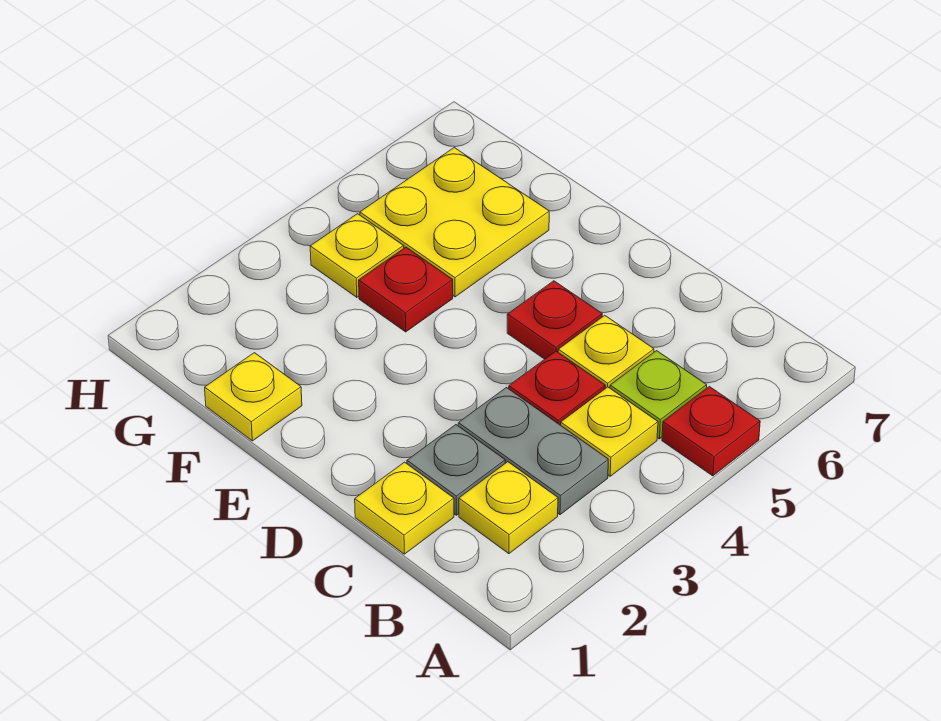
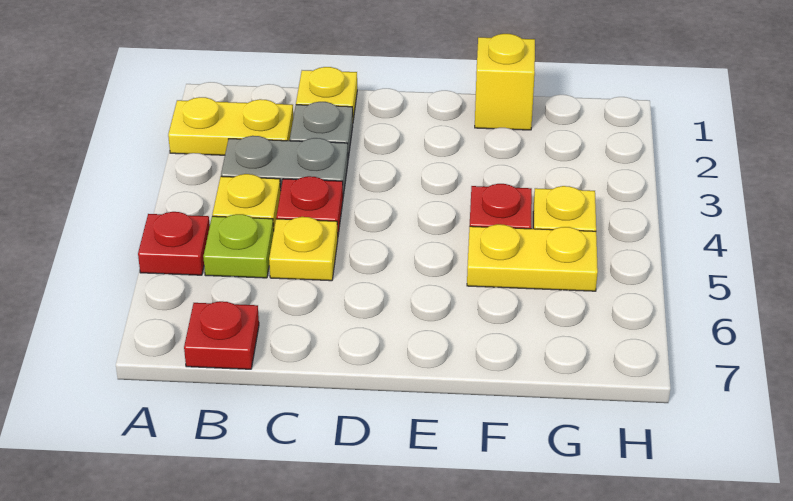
yellow plate B2 level 1 -> yellow plate A2:B2 level 1
red plate D5 level 1 -> red plate B7 level 1
yellow plate F1 level 1 -> yellow brick F1 level 1
yellow plate F5:G6 level 1 -> yellow plate F5:G5 level 1

